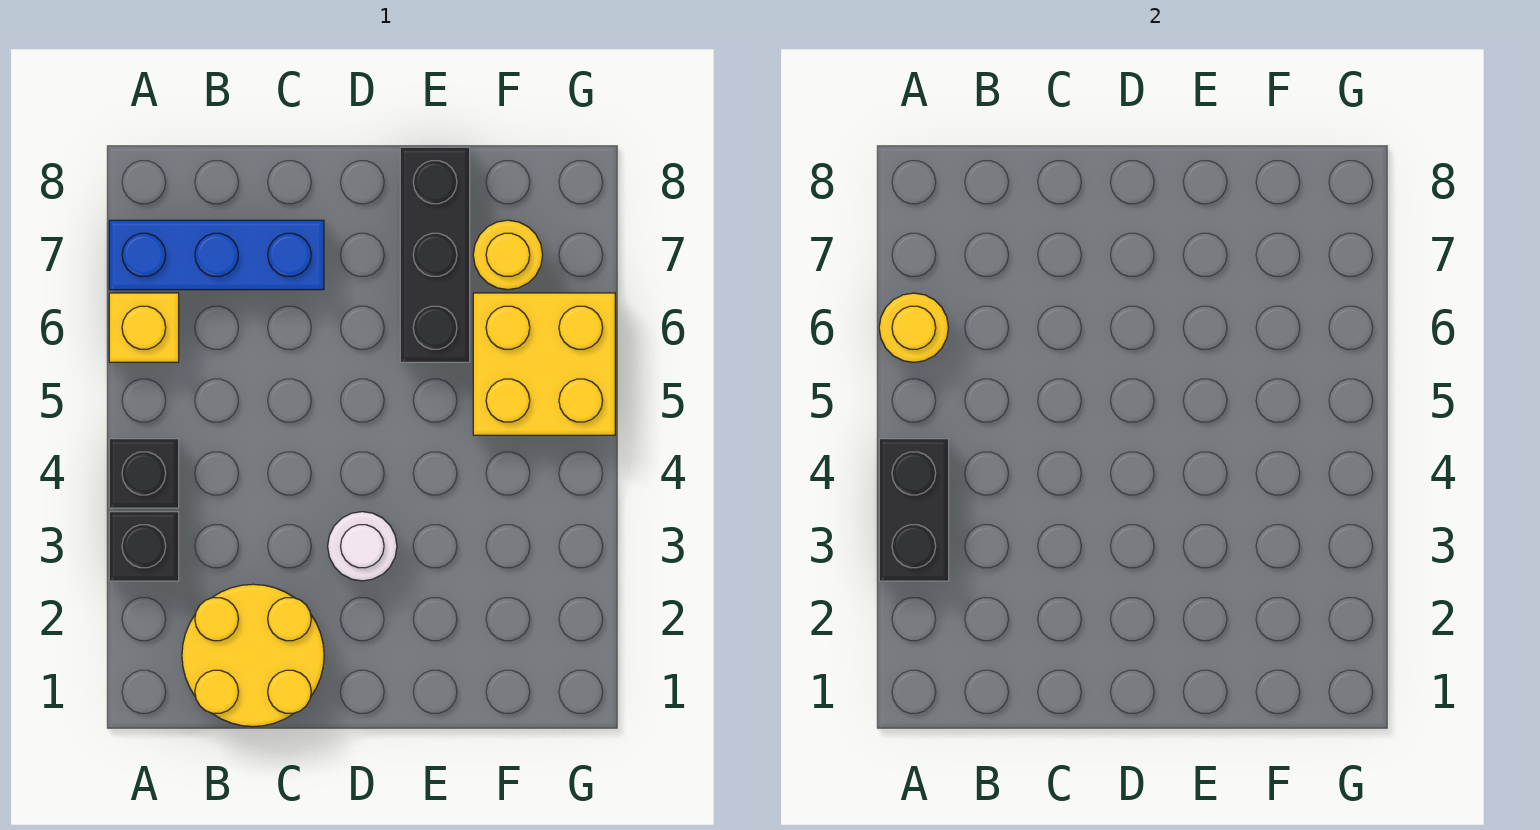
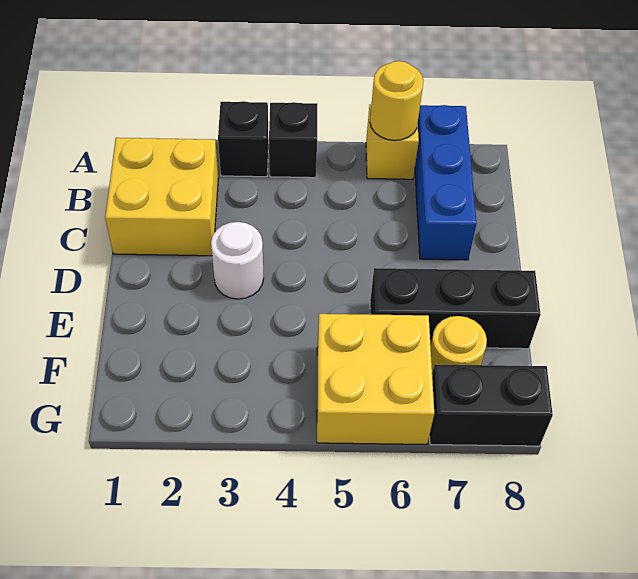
black brick A3:A4 level 2 -> black brick G7:G8 level 1
yellow round brick B1:C2 level 1 -> yellow brick B1:C2 level 1

